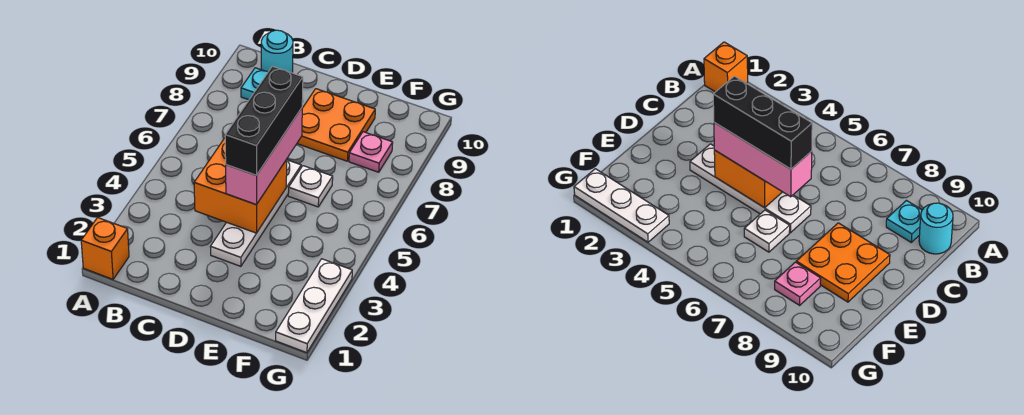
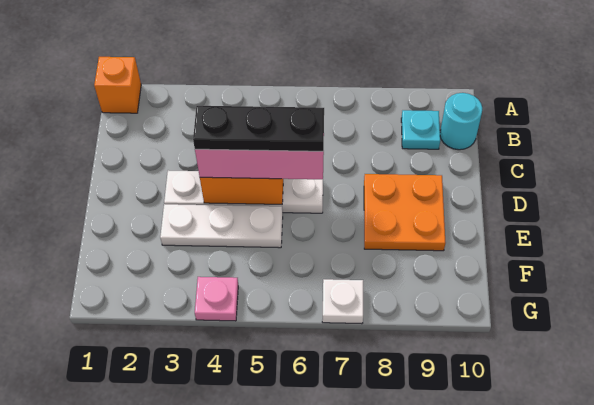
black brick D4:D6 level 4 -> black plate D4:D6 level 4
white plate E6 level 1 -> white plate G7 level 1
pink plate F8 level 1 -> pink plate G4 level 1
white plate G1:G3 level 1 -> white plate E3:E5 level 1

